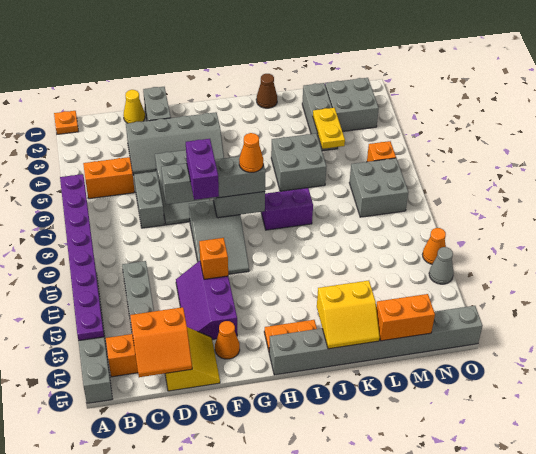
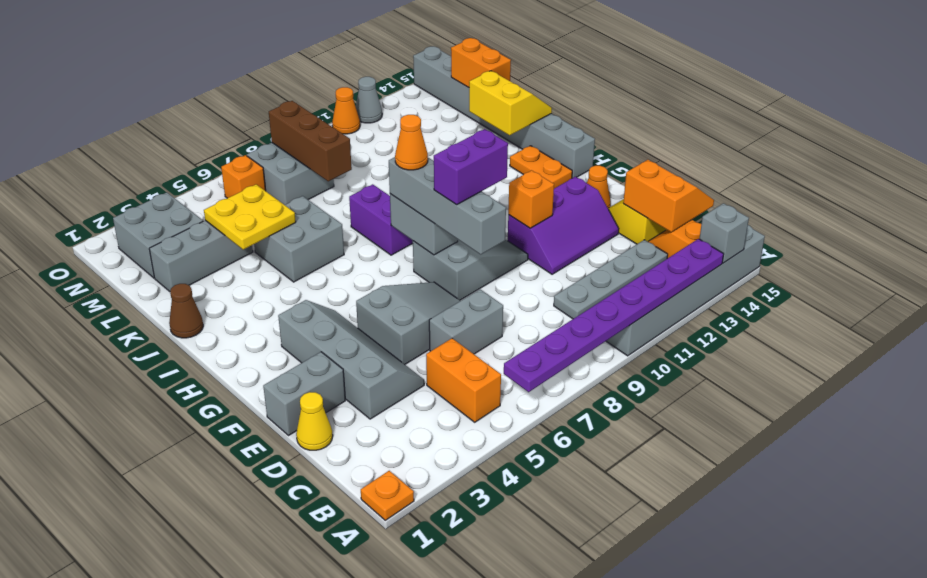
none -> grey brick A14 level 2
yellow plate L4:L5 level 2 -> yellow plate K4:L5 level 2
none -> brown brick L8:N8 level 2

